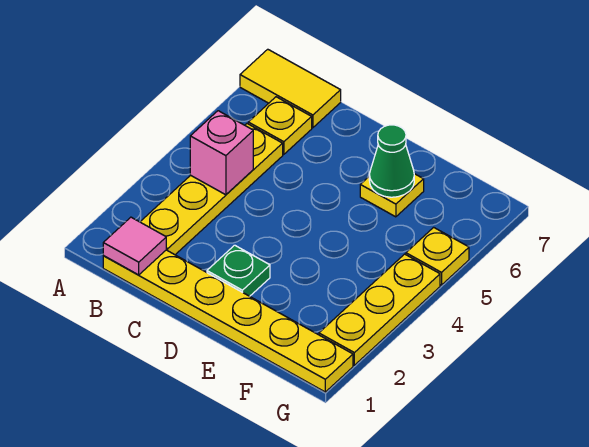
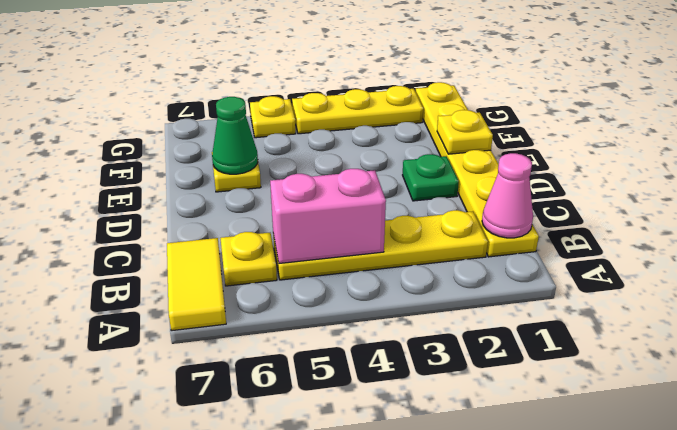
pink tile B1 level 2 -> pink cone B1 level 2
pink brick B4 level 2 -> pink brick B4:B5 level 2
none -> yellow plate E1 level 2

